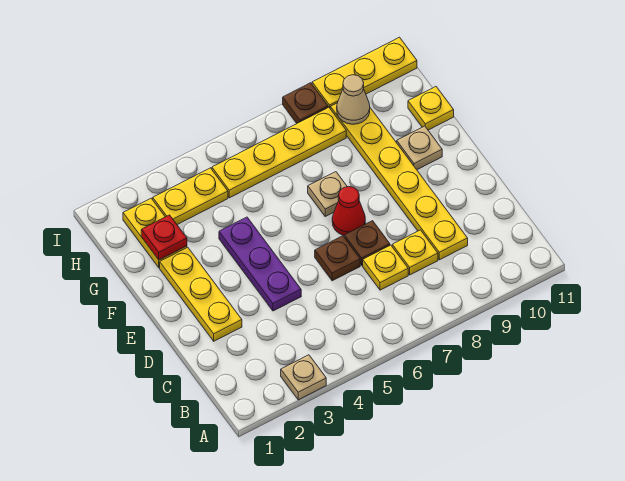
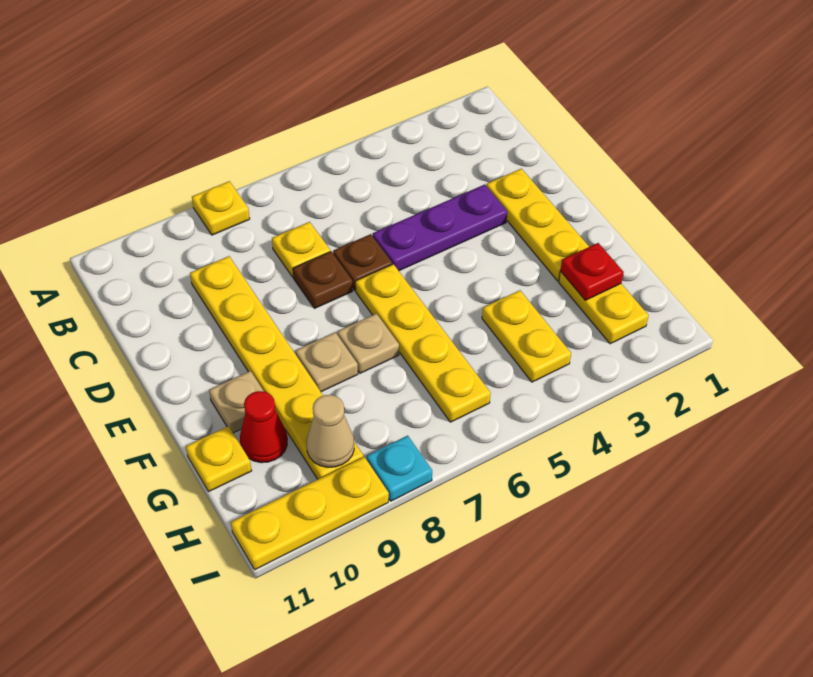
tan plate A3 level 1 -> tan plate F8 level 1
yellow plate C8 level 1 -> yellow plate A8 level 1
purple plate D4:F4 level 1 -> purple plate D3:D5 level 1
red cone E7 level 1 -> red cone G10 level 1
yellow plate H3:H4 level 1 -> yellow plate G4:H4 level 1
yellow plate H5:H8 level 1 -> yellow plate E6:H6 level 1
brown plate I8 level 1 -> cyan plate I8 level 1

